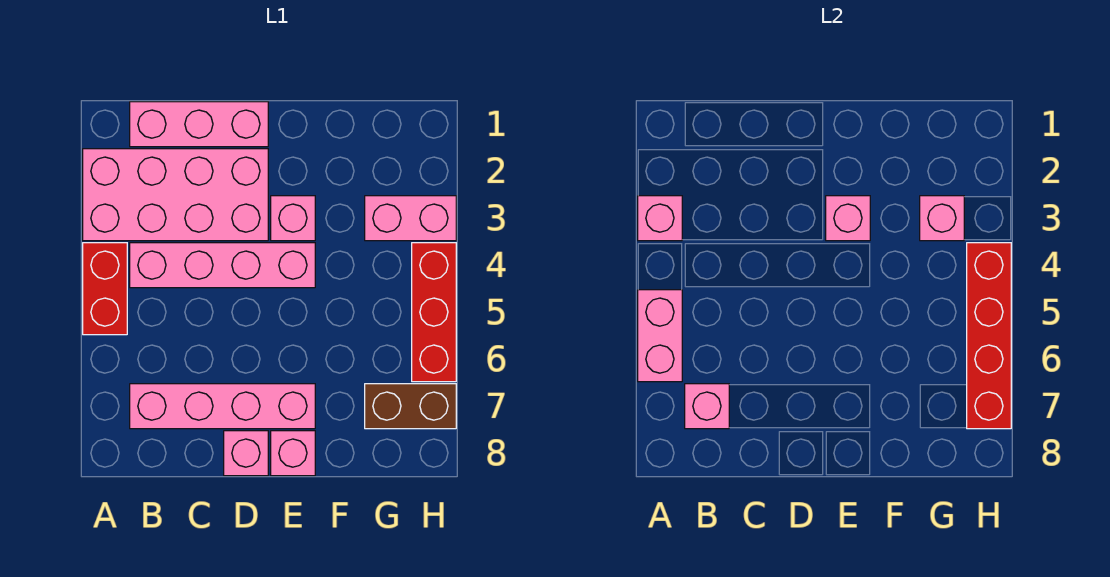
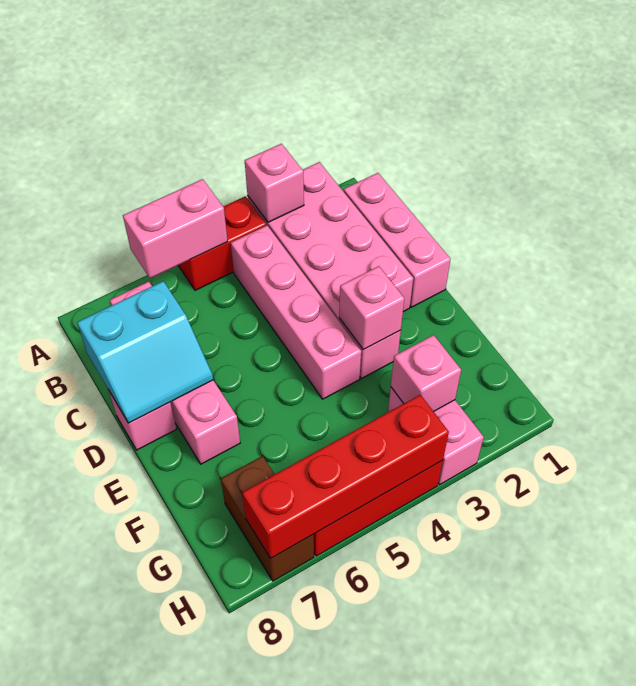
pink brick B7 level 2 -> none
none -> cyan slope C7:D8 level 2 top C
pink brick E8 level 1 -> none

